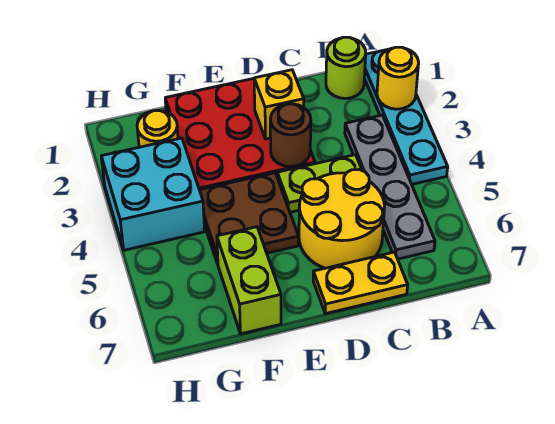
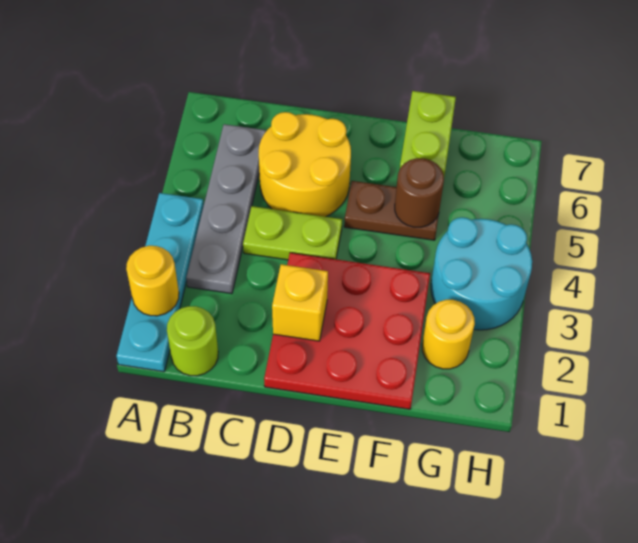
yellow plate C7:D7 level 1 -> none
brown round brick D3 level 2 -> brown round brick F5 level 2
brown plate E4:F5 level 1 -> brown plate E5:F5 level 1
cyan brick G3:H4 level 1 -> cyan round brick G3:H4 level 1

